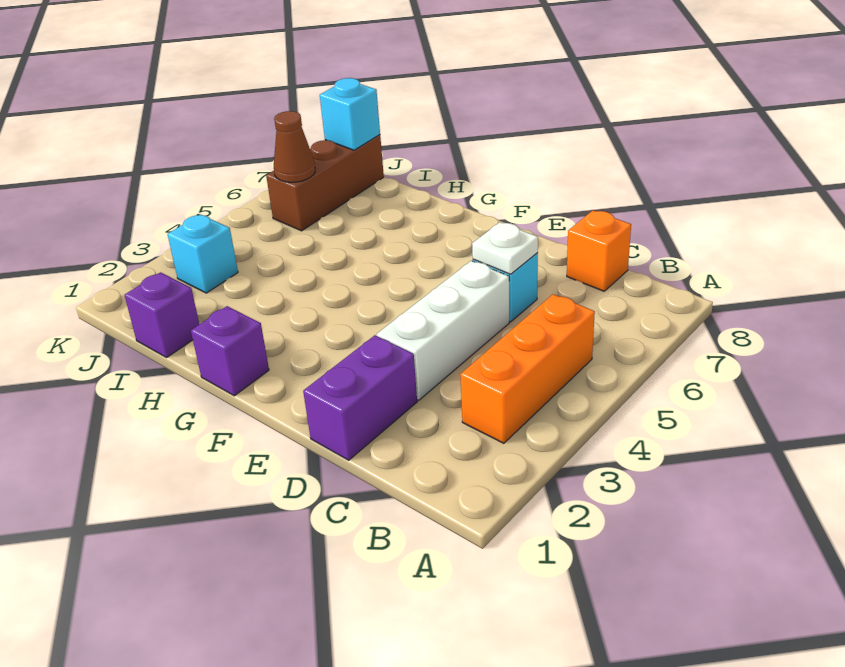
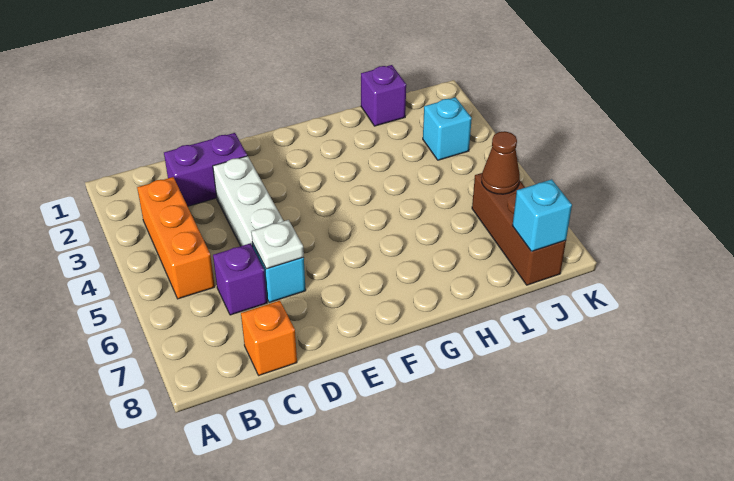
purple brick D1:D2 level 1 -> purple brick C2:D2 level 1
purple brick G1 level 1 -> purple brick C6 level 1

